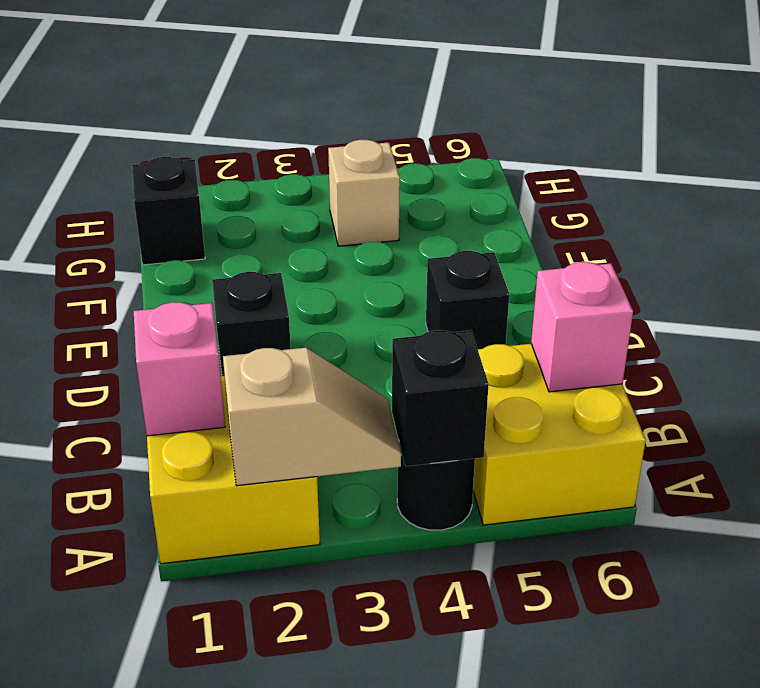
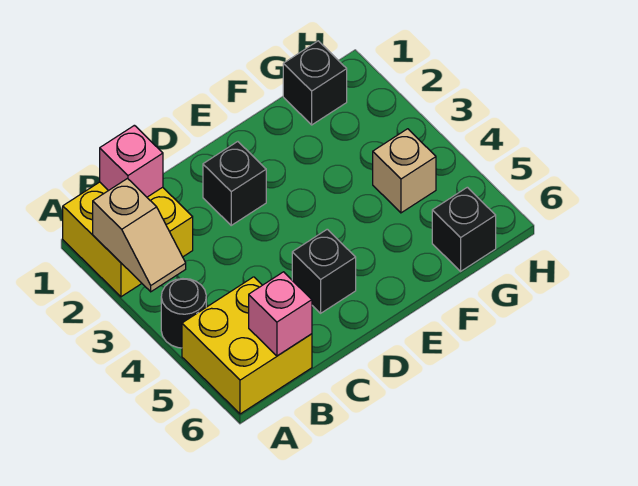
black brick A4 level 2 -> black brick G6 level 1

